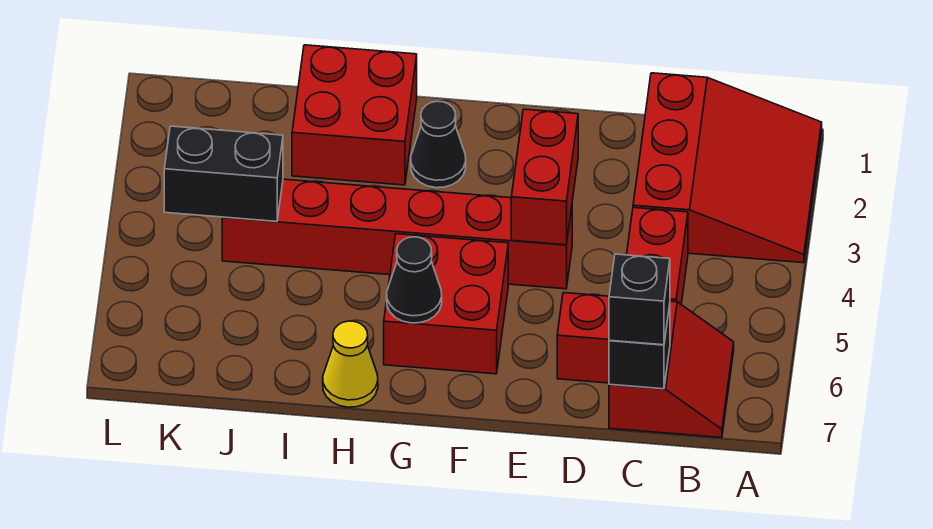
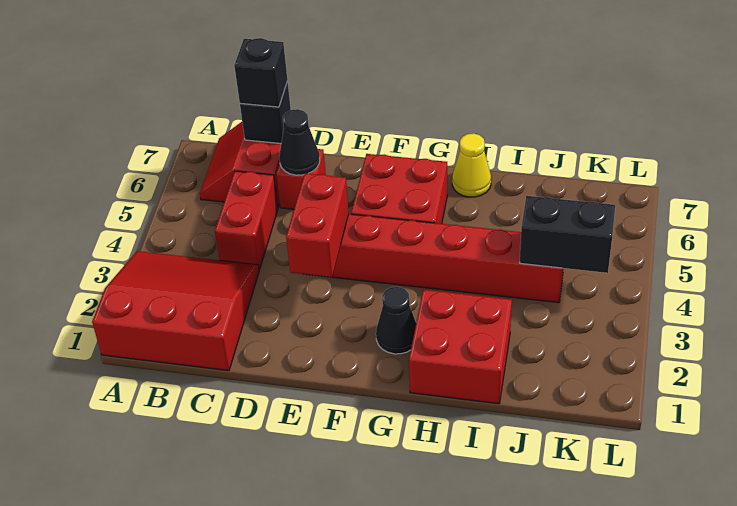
red slope A1:C3 level 1 top C -> red slope A1:C3 level 1 top 1
black cone G6 level 2 -> black cone D6 level 2

